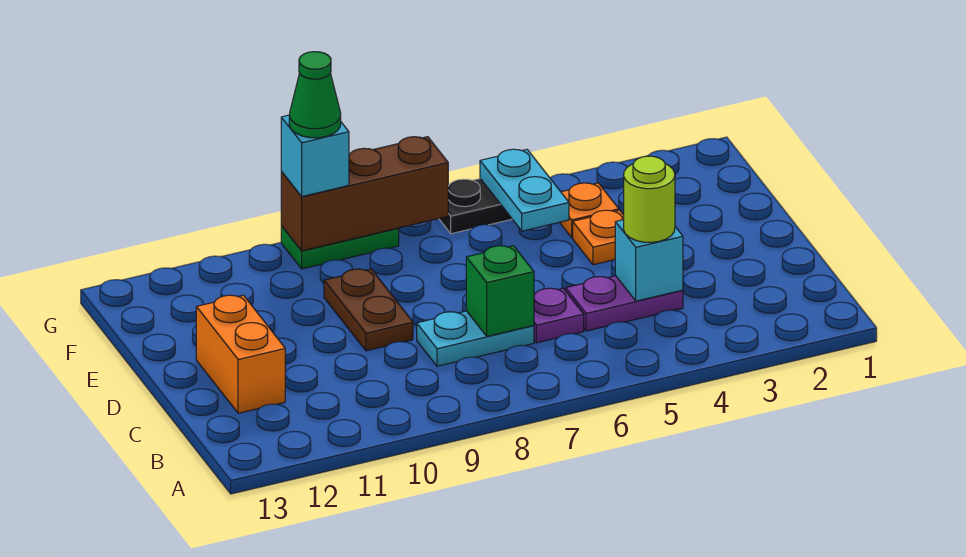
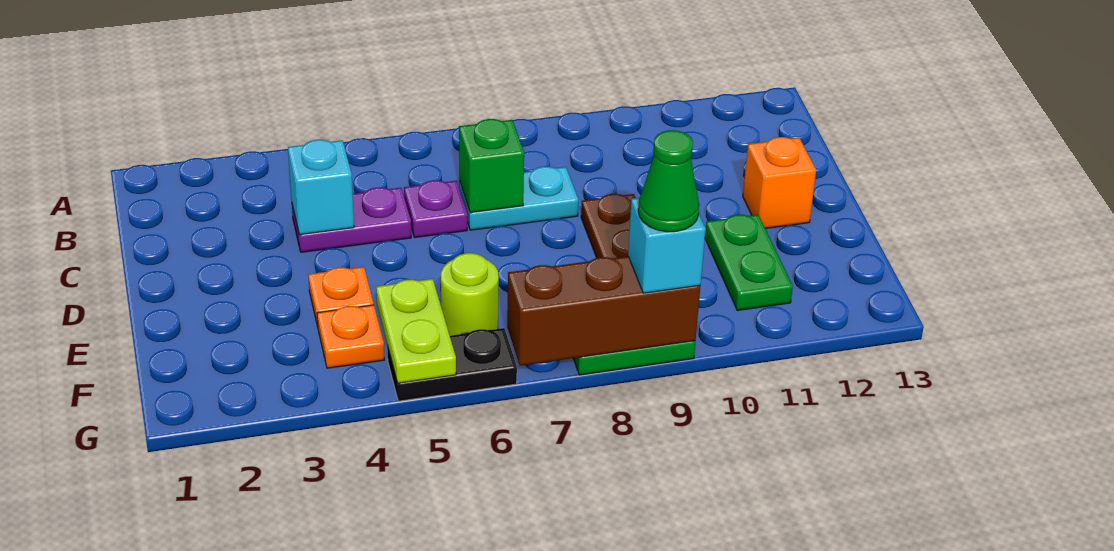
lime round brick C4 level 3 -> lime round brick F6 level 1
orange brick C12:D12 level 1 -> orange brick D12 level 1
none -> green plate E11:F11 level 1
cyan plate F5:G5 level 2 -> lime plate F5:G5 level 2

